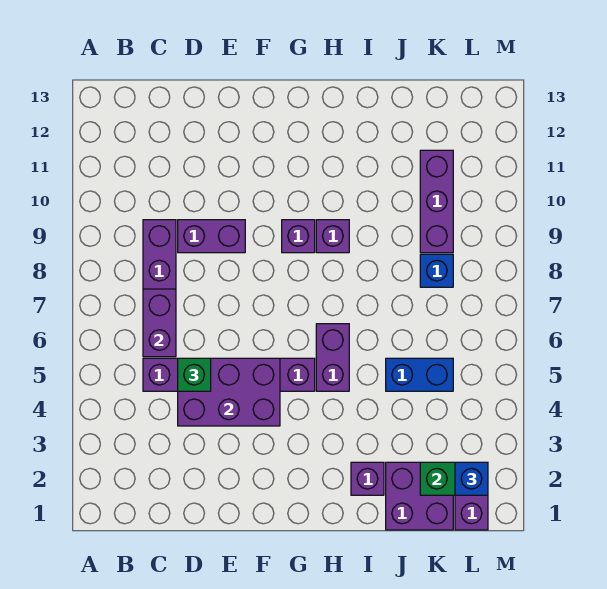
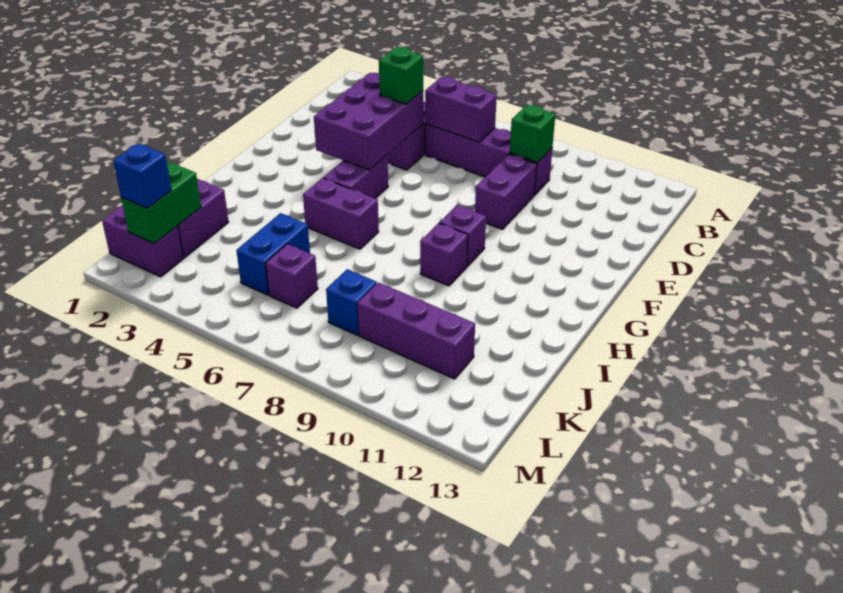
none -> green brick C9 level 2
purple brick I2 level 1 -> purple brick K6 level 1

